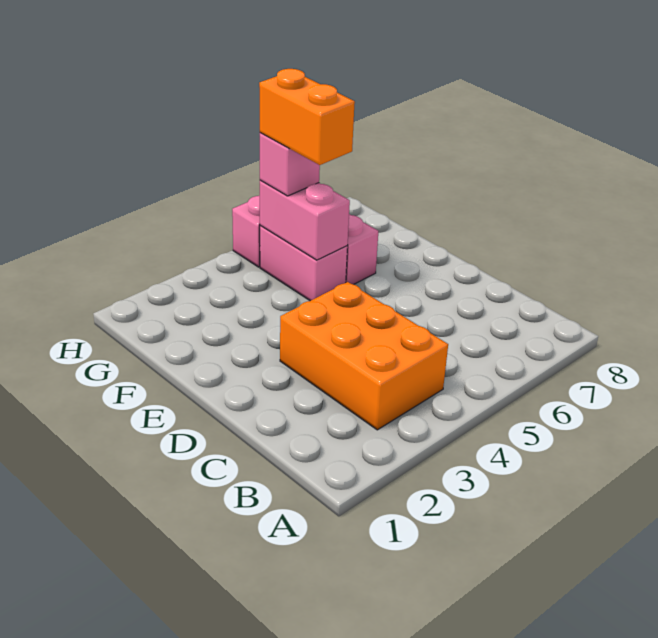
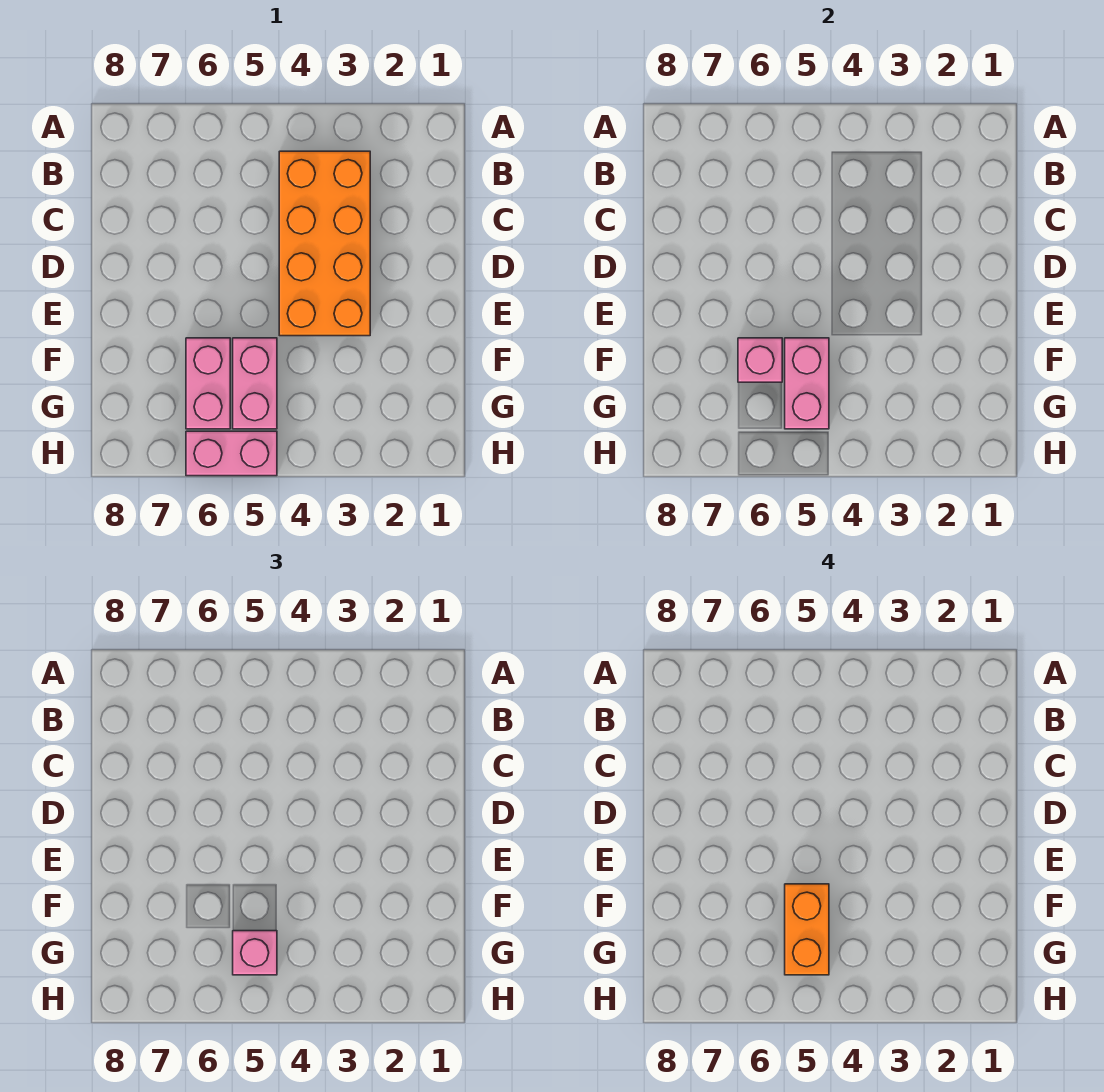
orange brick B3:D4 level 1 -> orange brick B3:E4 level 1
none -> pink brick F6 level 2

